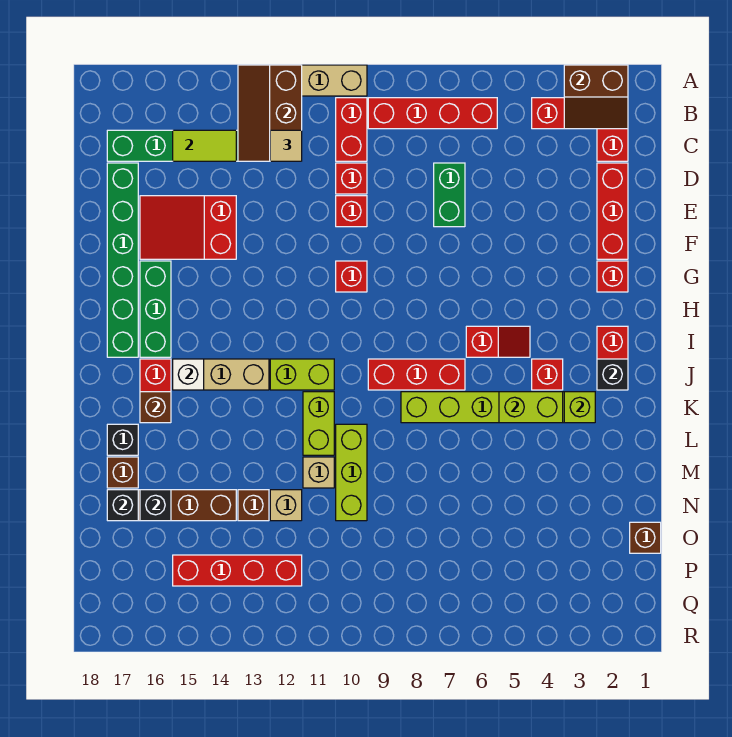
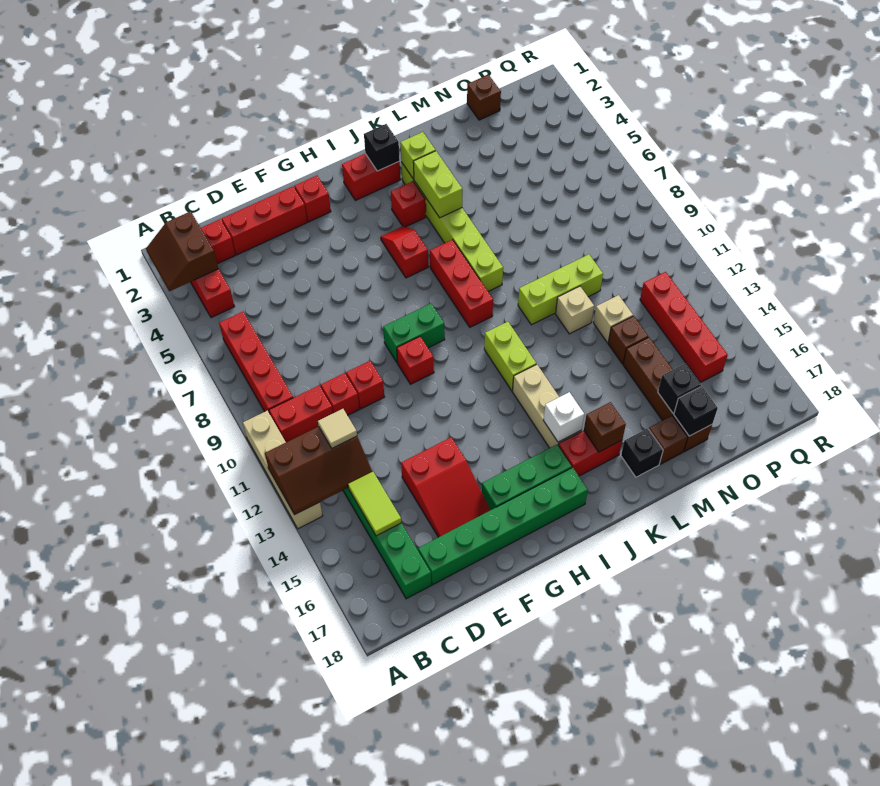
brown slope A2:B3 level 2 top A -> brown slope A2:B3 level 2 top B
green brick D7:E7 level 1 -> green brick G9:H9 level 1
lime brick K11:L11 level 1 -> none

